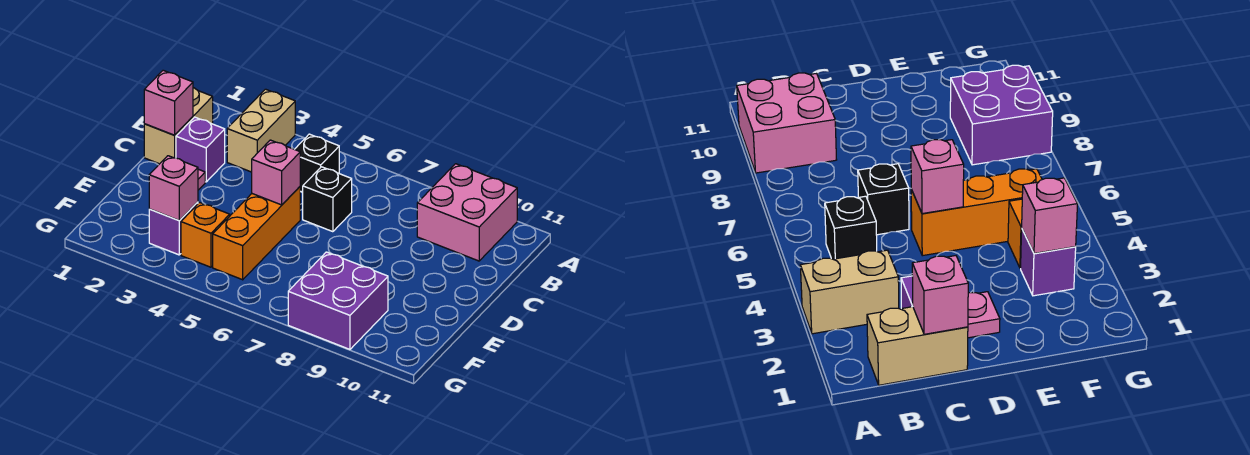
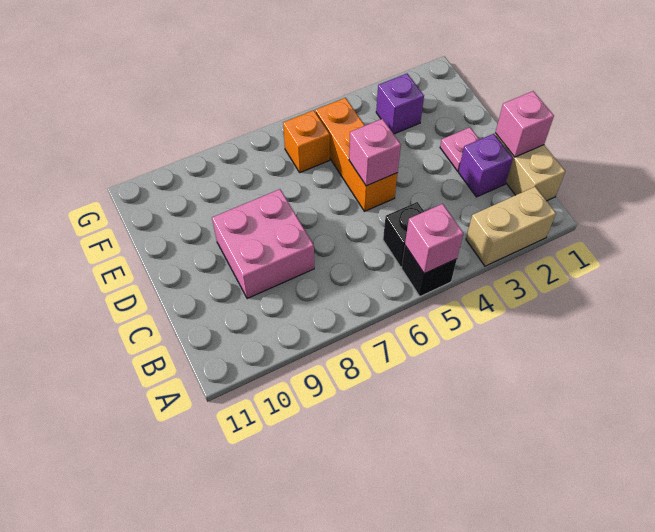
tan brick A3:B3 level 1 -> tan brick A2:A3 level 1
pink brick A9:B10 level 1 -> pink brick C8:D9 level 1
black brick C6 level 1 -> black brick A5 level 1
pink brick F3 level 2 -> pink brick A5 level 2
orange brick F4 level 1 -> orange brick F6 level 1
purple brick F8:G9 level 1 -> none

